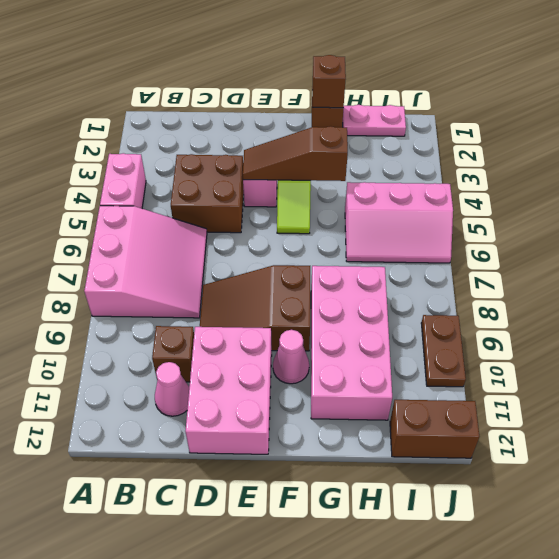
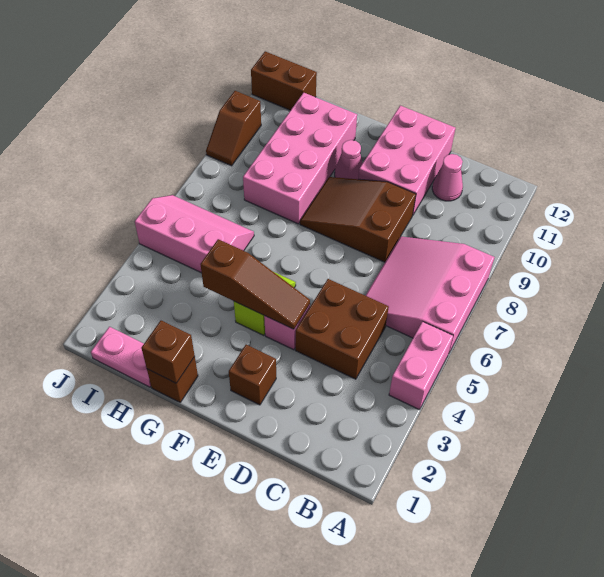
brown brick C10 level 1 -> brown brick E2 level 1
brown slope D8:F9 level 1 top F -> brown slope D8:F9 level 1 top D
brown plate J9:J10 level 1 -> brown slope J9:J10 level 1 top 10

